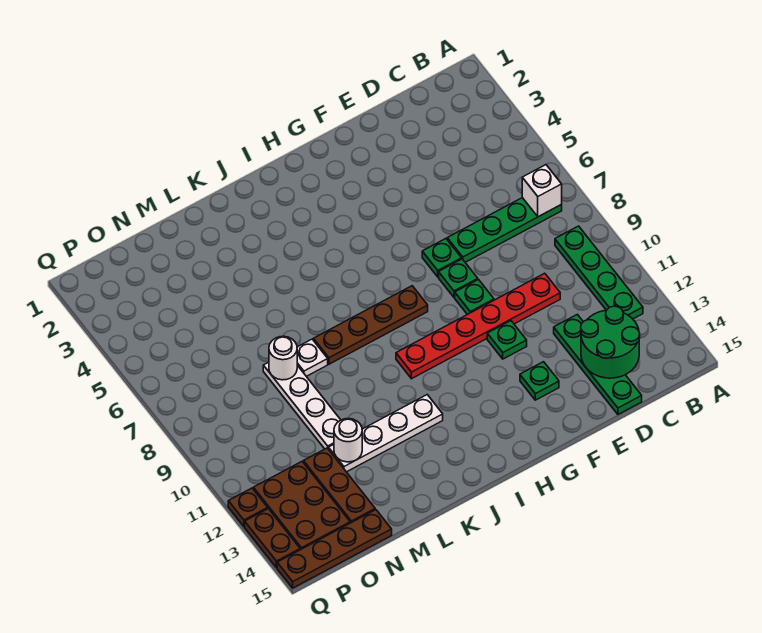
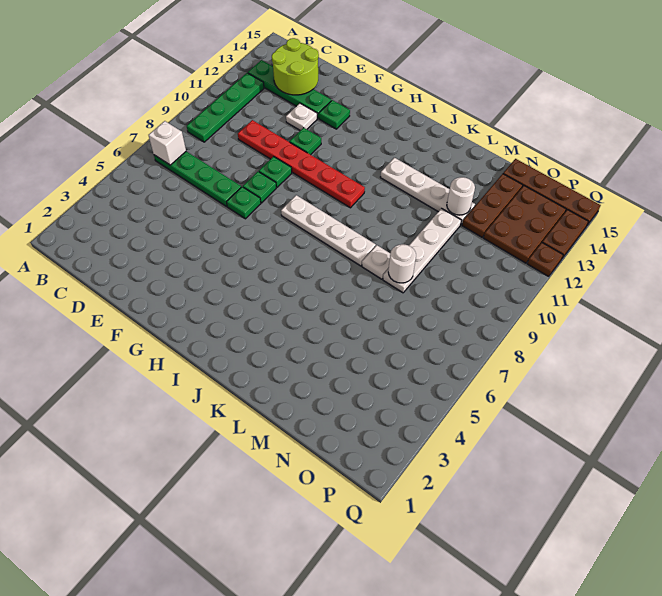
green round brick C13:D14 level 2 -> lime round brick C13:D14 level 2
green plate D12:D15 level 1 -> green plate B13:E13 level 1
none -> white plate E12 level 1
brown plate H8:K8 level 1 -> white plate H8:K8 level 1

